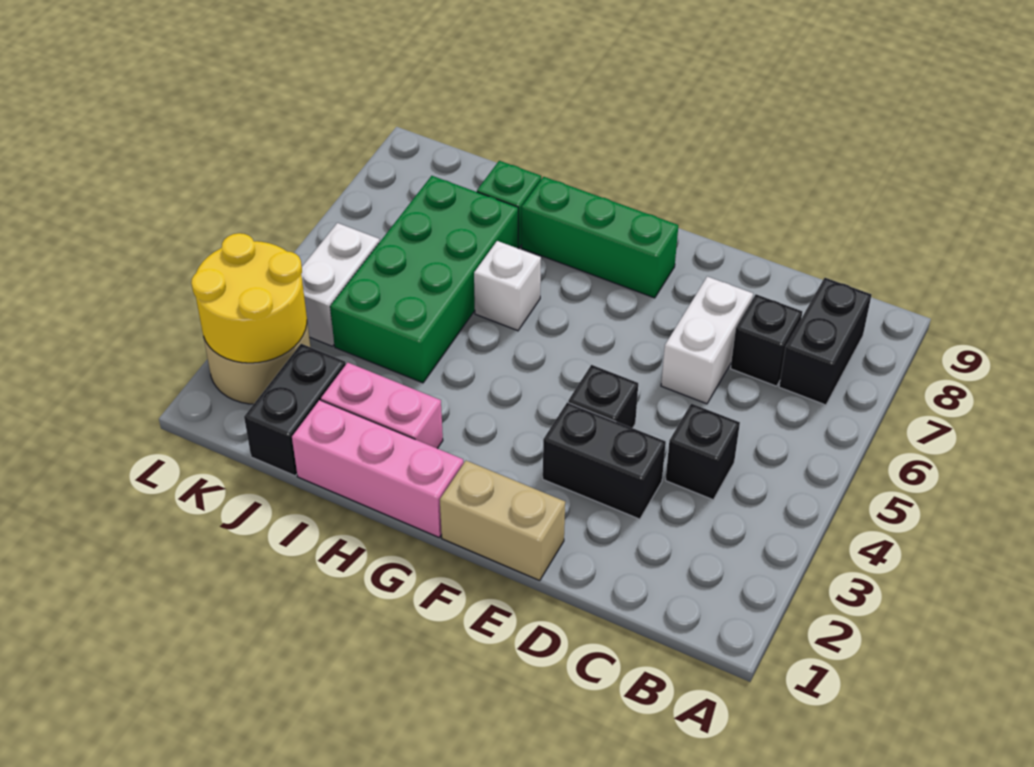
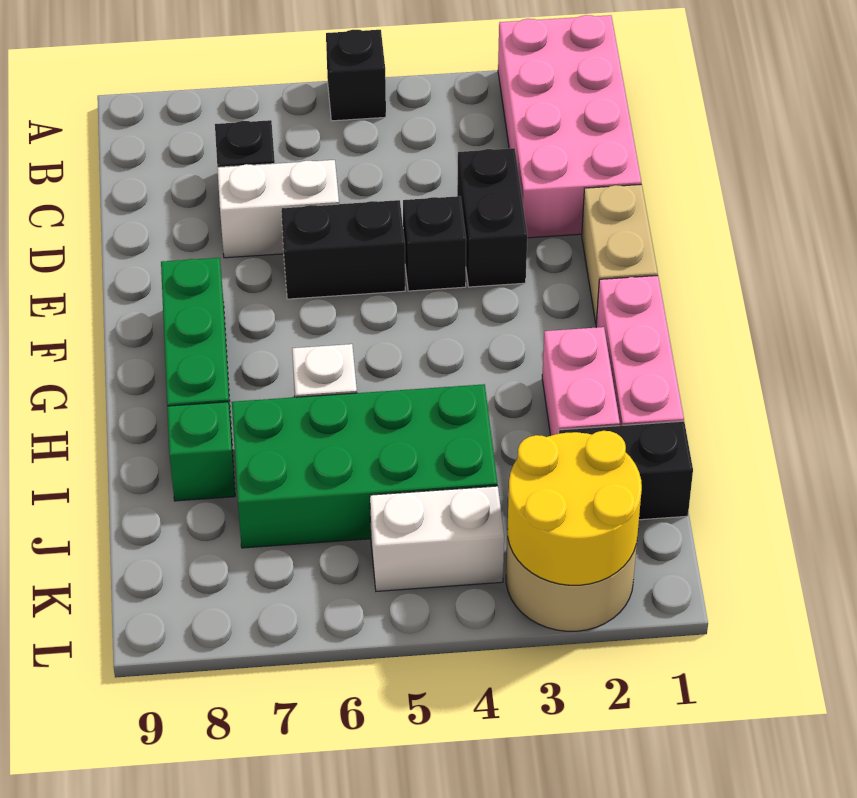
none -> pink brick A1:D2 level 1
black brick B7:B8 level 1 -> black brick E5:E6 level 1
black brick C4 level 1 -> black brick A5 level 1

